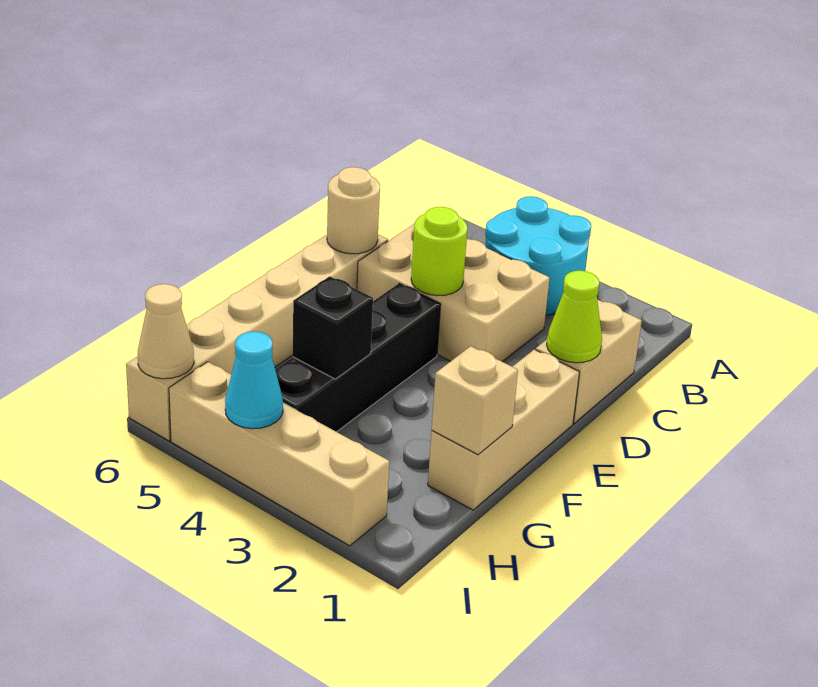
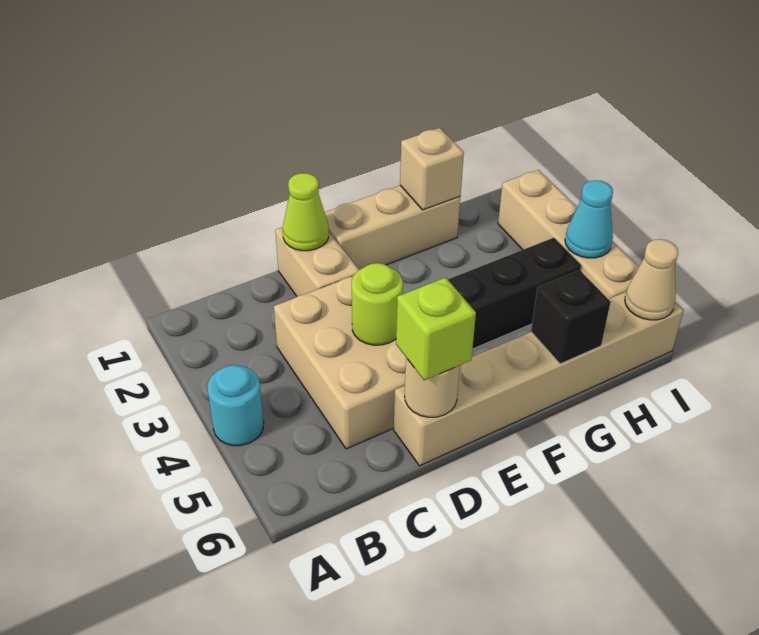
cyan round brick A3:B4 level 1 -> cyan round brick A4 level 1
tan brick C1:D1 level 1 -> tan brick D1:D2 level 1
none -> lime brick D6 level 3
black brick G4 level 2 -> black brick G6 level 2

